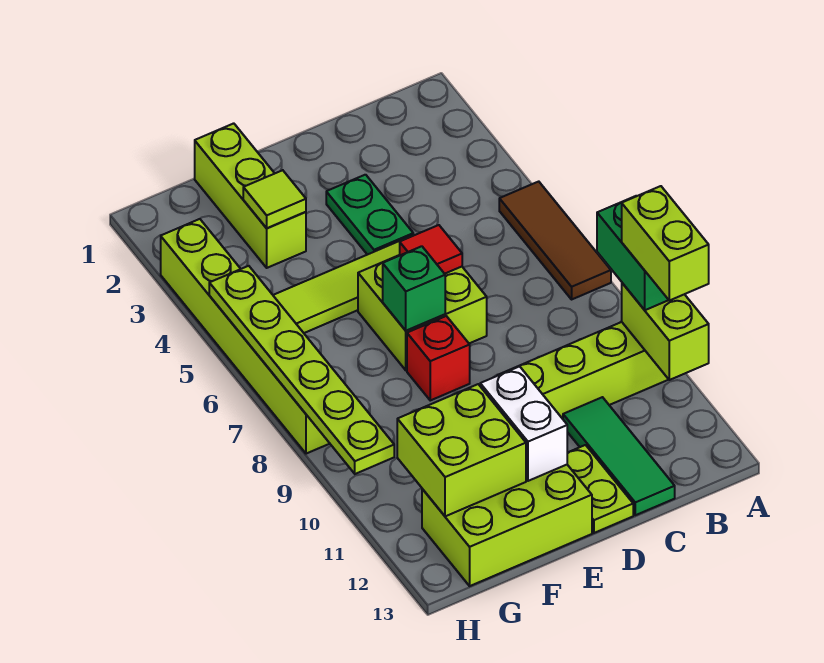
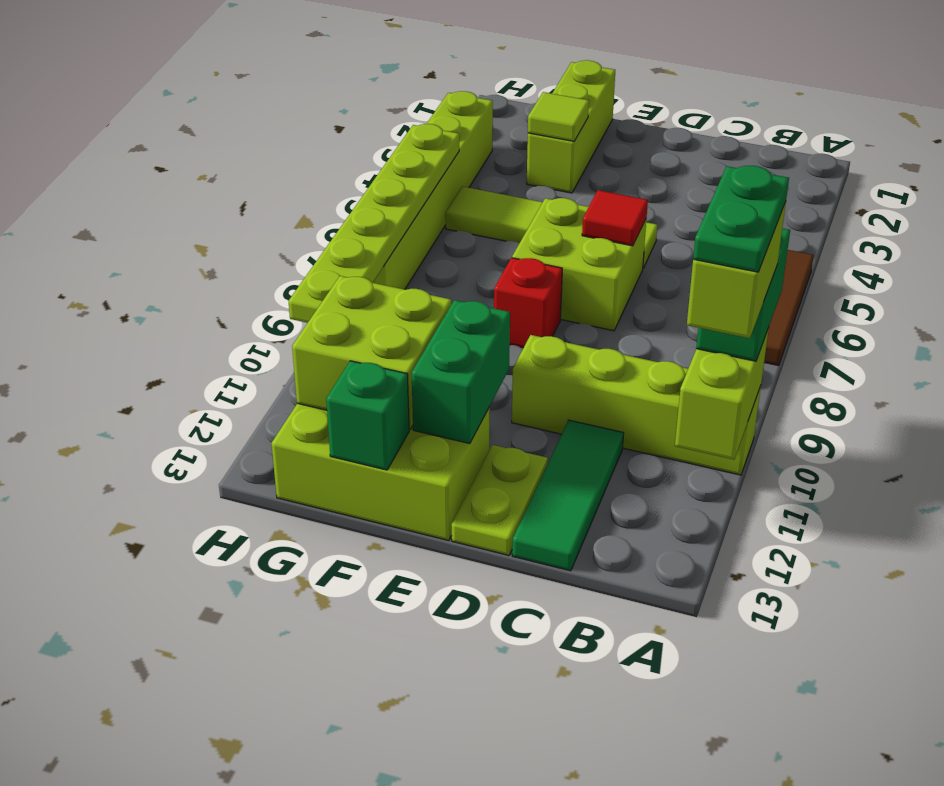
green plate D3:D4 level 1 -> green plate A10:A11 level 5
green brick E7 level 2 -> green brick F13 level 2
white brick E11:E12 level 2 -> green brick E11:E12 level 2

